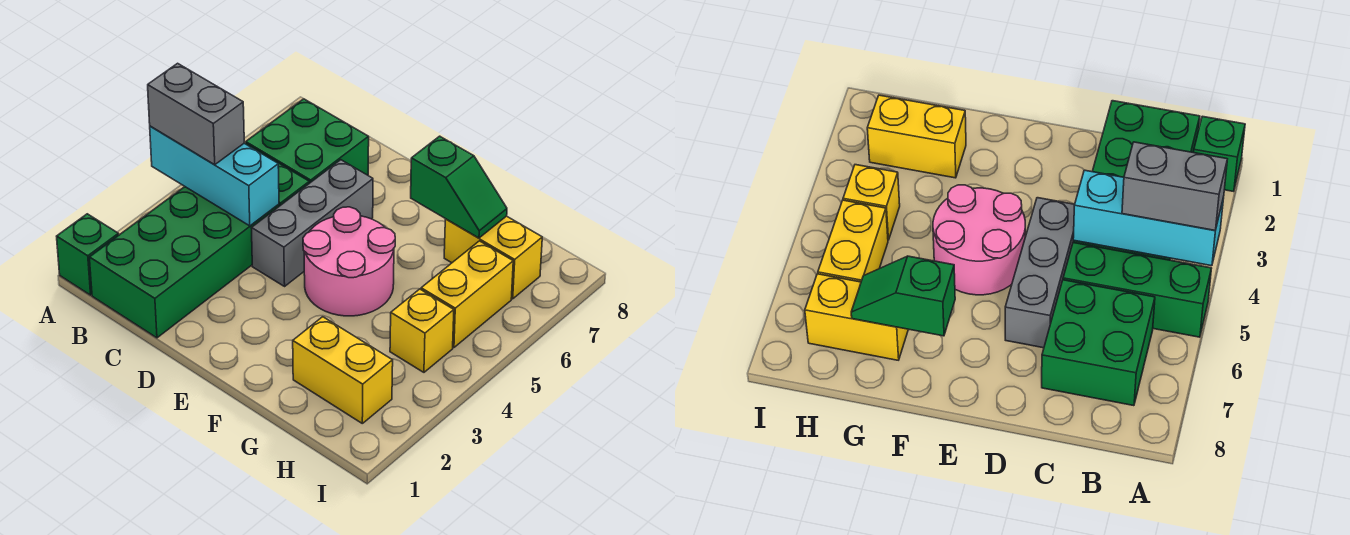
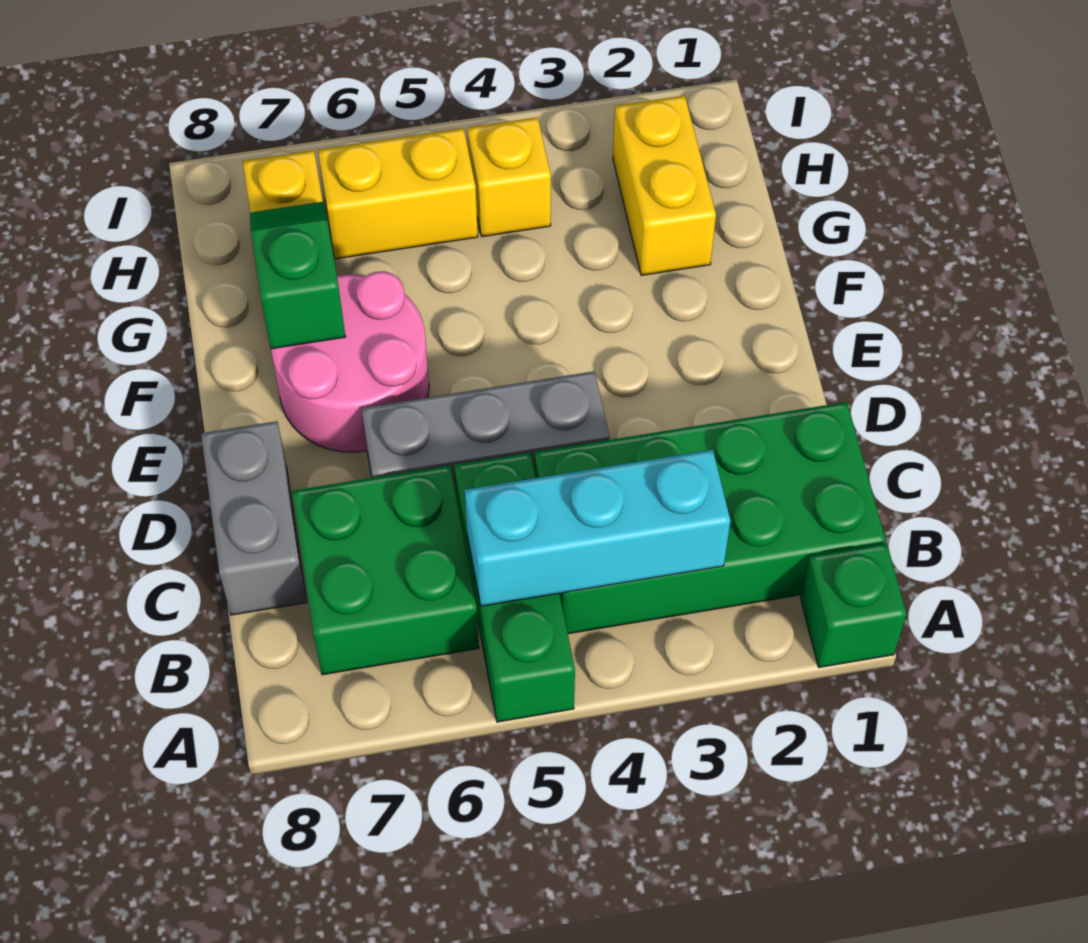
cyan brick A4:C4 level 2 -> cyan brick B3:B5 level 2
grey brick A4:B4 level 3 -> grey brick C8:D8 level 1
pink round brick E4:F5 level 1 -> pink round brick E6:F7 level 1

